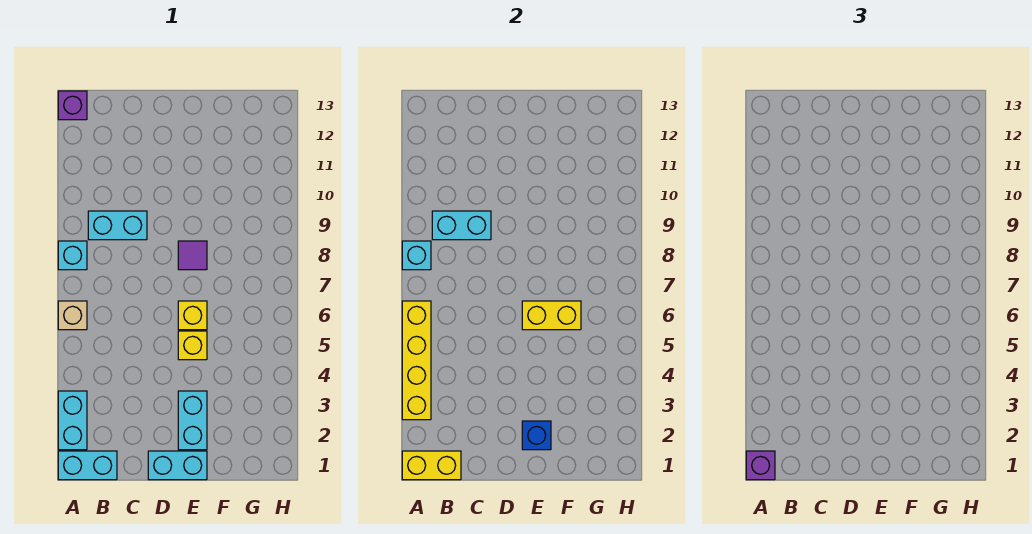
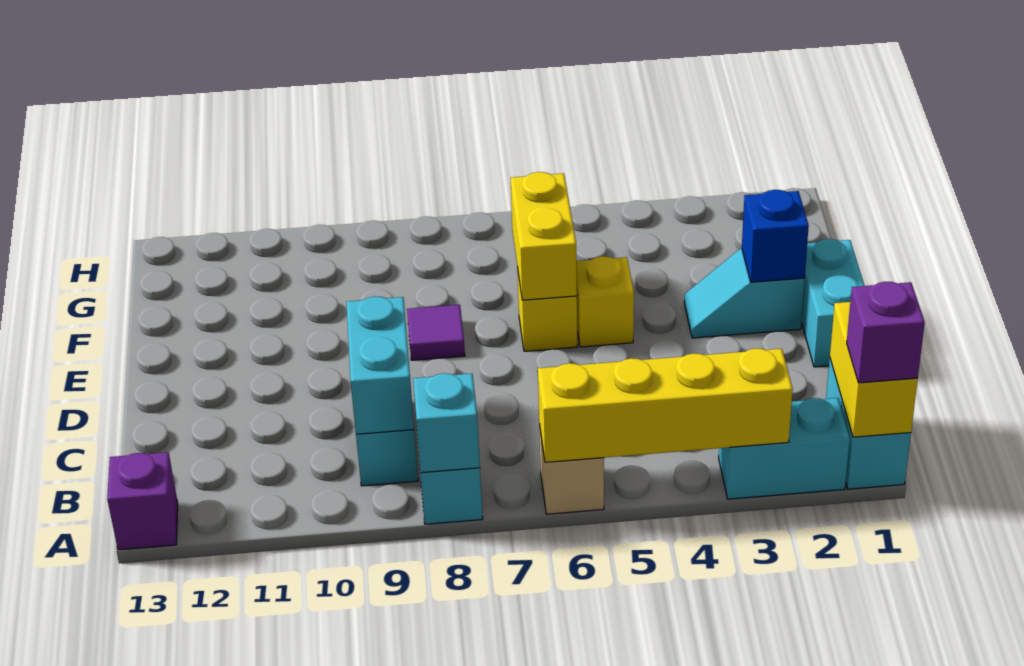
cyan brick E2:E3 level 1 -> cyan slope E2:E3 level 1 top 2

